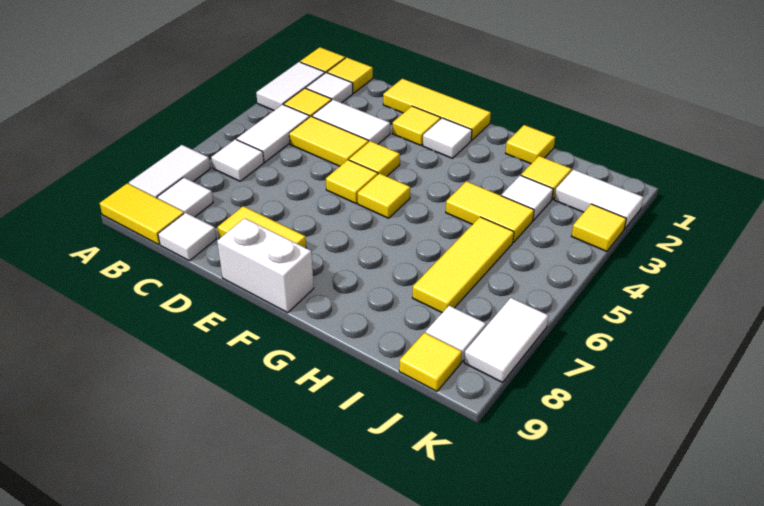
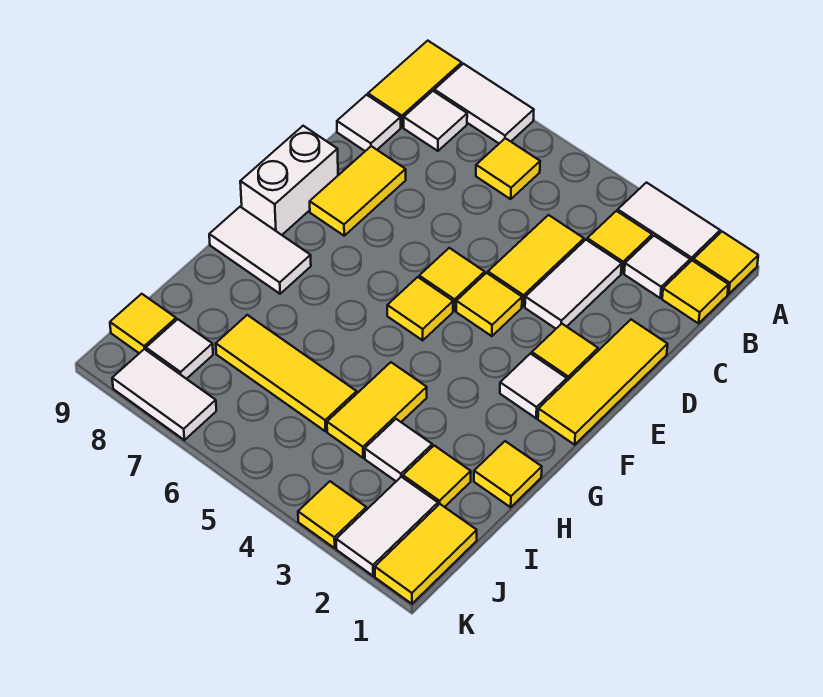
white tile B4:B5 level 1 -> white tile G8:G9 level 1
white tile B6 level 1 -> yellow tile B6 level 1
none -> yellow tile J1:K1 level 1

